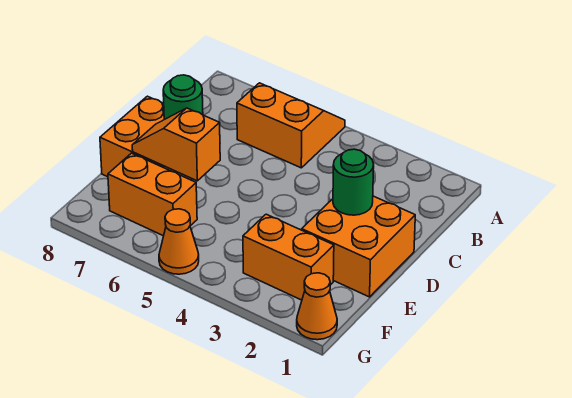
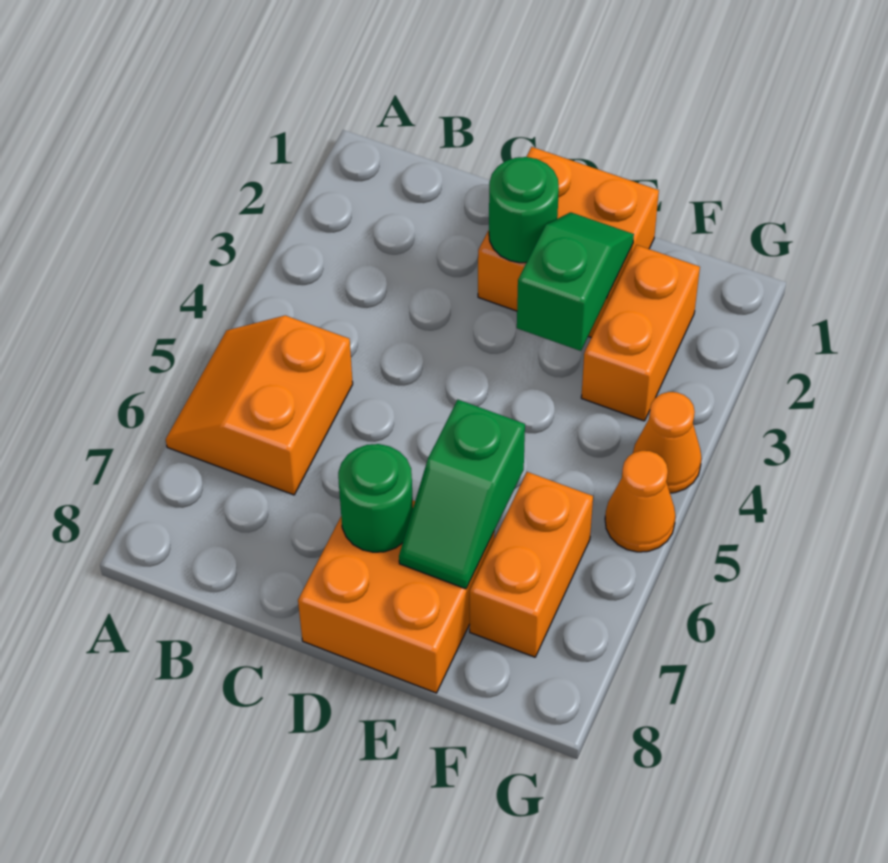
none -> green slope E2:E3 level 2 top 3
orange slope E6:E7 level 2 top 6 -> green slope E6:E7 level 2 top 6
orange cone G1 level 1 -> orange cone G4 level 1

